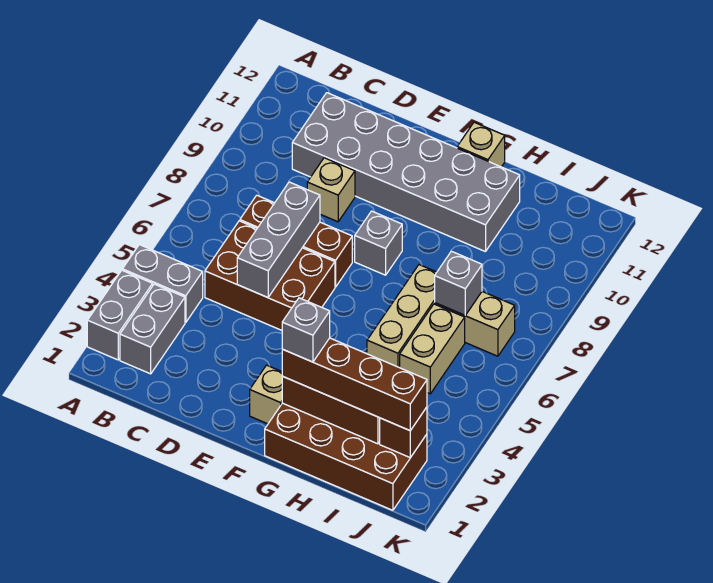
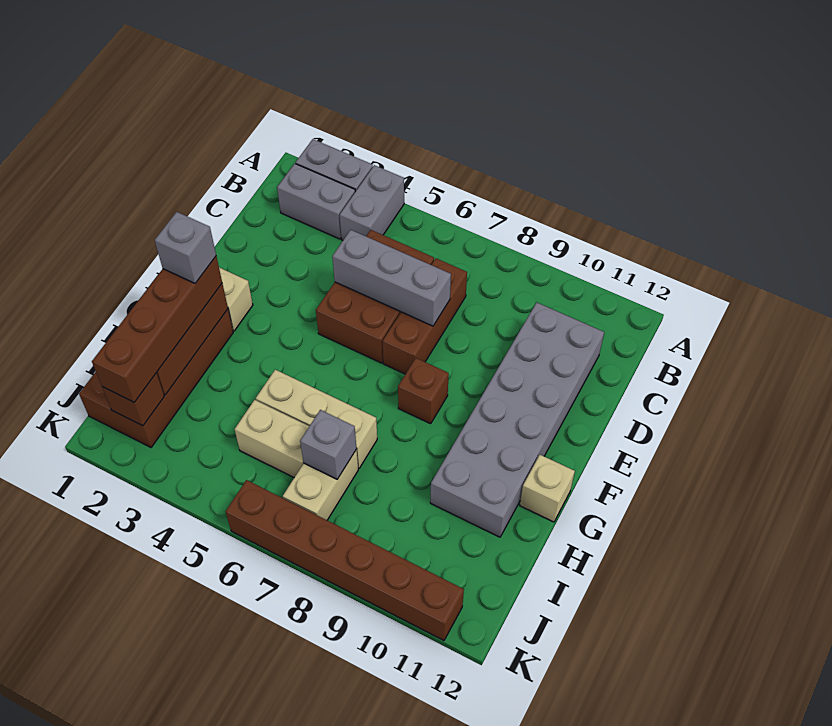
tan brick D9 level 1 -> none
grey brick F8 level 1 -> brown brick F8 level 1
none -> brown brick K6:K11 level 1

